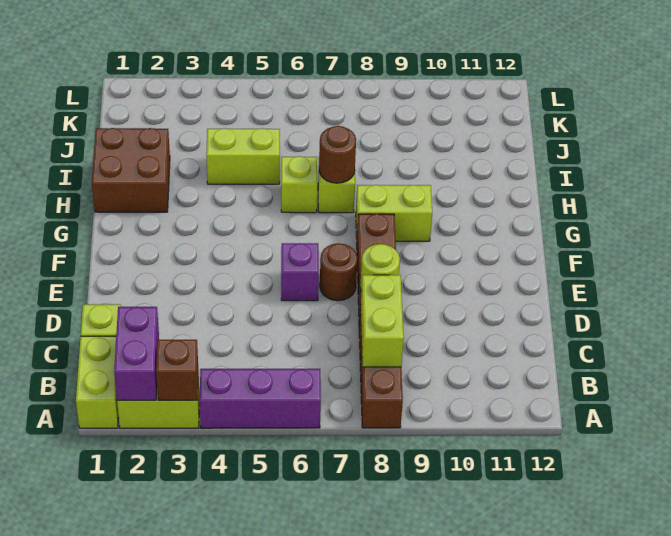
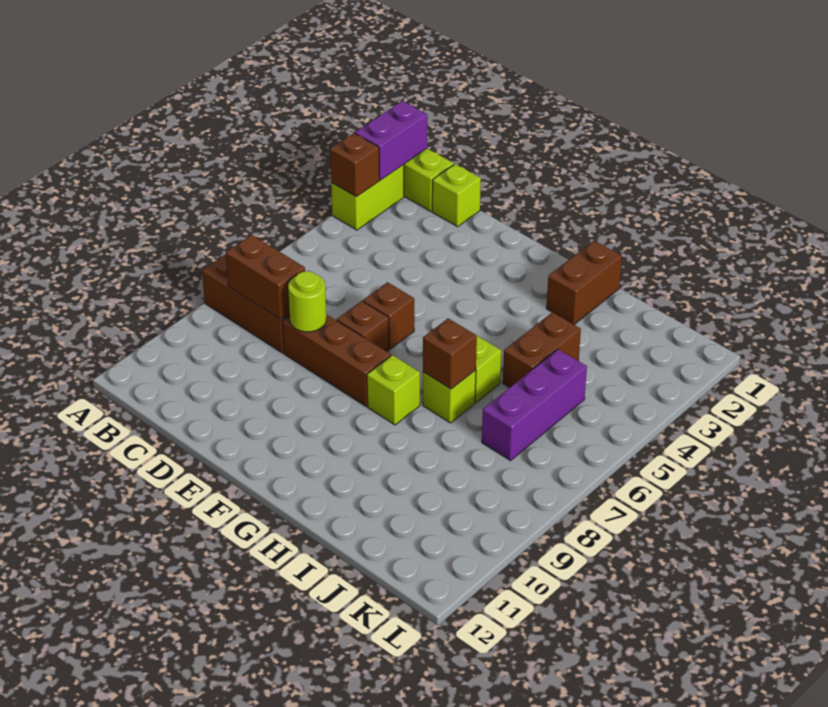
purple brick A2:B2 level 2 -> purple brick A1:A2 level 2
purple brick A4:A6 level 1 -> purple brick J5:J7 level 1
lime brick B8:C8 level 2 -> brown brick B8:C8 level 2
purple brick E6 level 1 -> brown brick E6 level 1
brown round brick E7 level 1 -> brown brick E7 level 1
lime brick G8:G9 level 1 -> lime brick G8 level 1
brown brick H1:I2 level 1 -> brown brick H1:H2 level 1
brown round brick H7 level 2 -> brown brick H7 level 2
lime brick I4:I5 level 1 -> brown brick I4:I5 level 1

